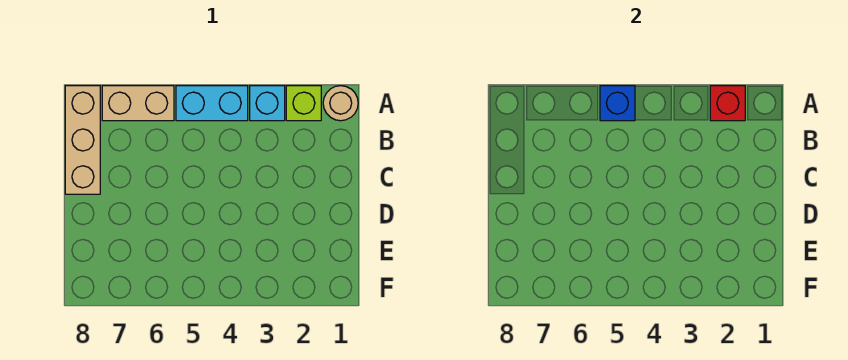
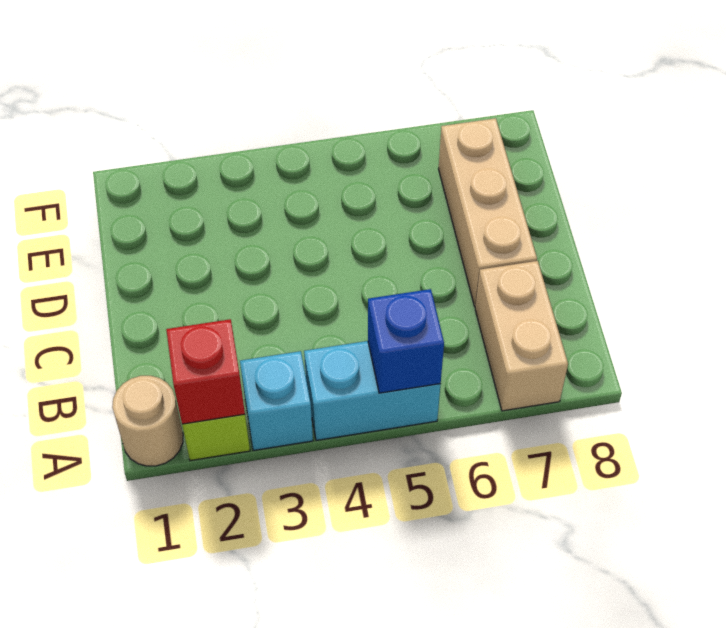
tan brick A6:A7 level 1 -> tan brick A7:B7 level 1
tan brick A8:C8 level 1 -> tan brick C7:E7 level 1

